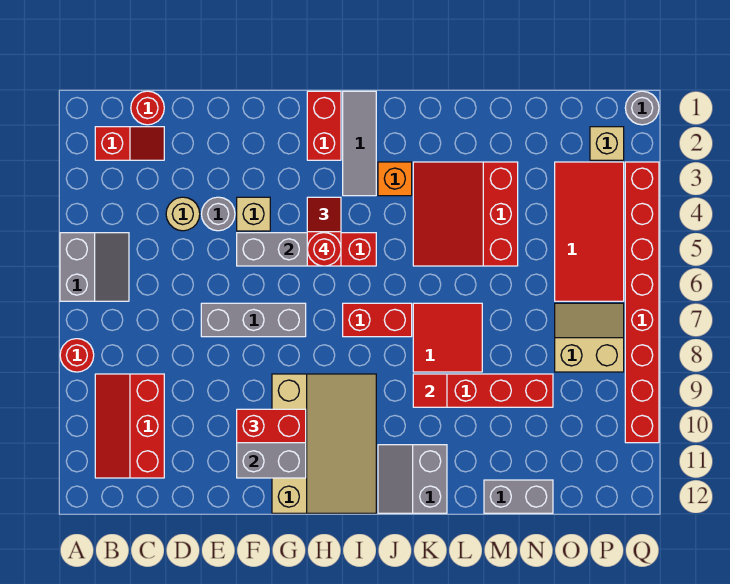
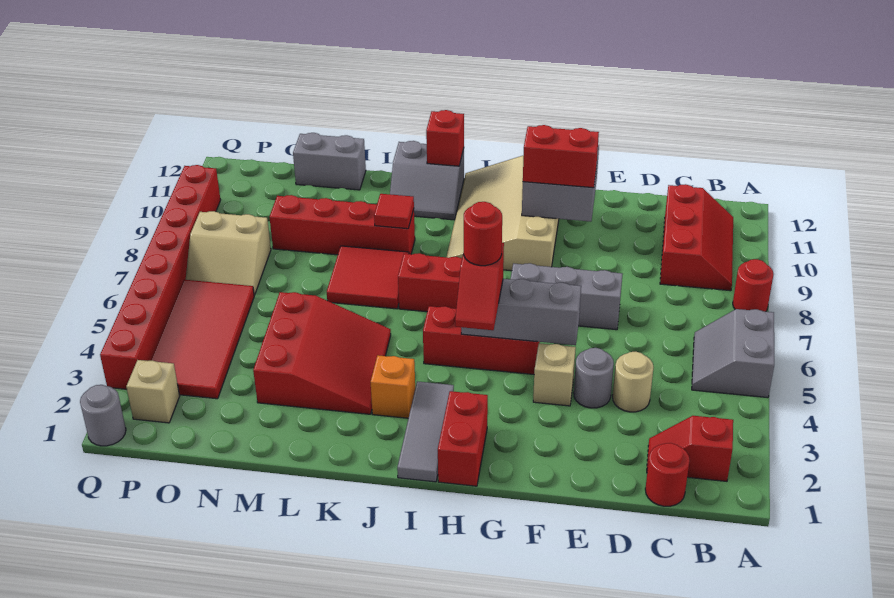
grey slope J11:K12 level 1 top K -> grey slope J11:K12 level 1 top 12
none -> red brick J12 level 2

